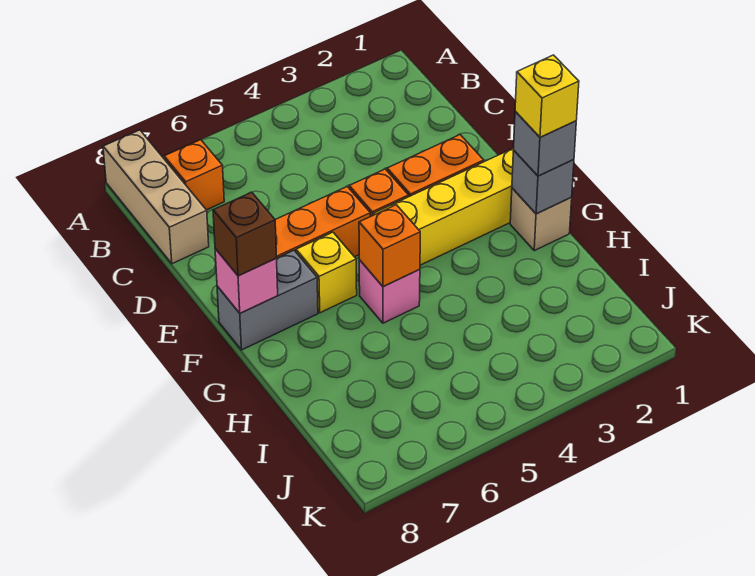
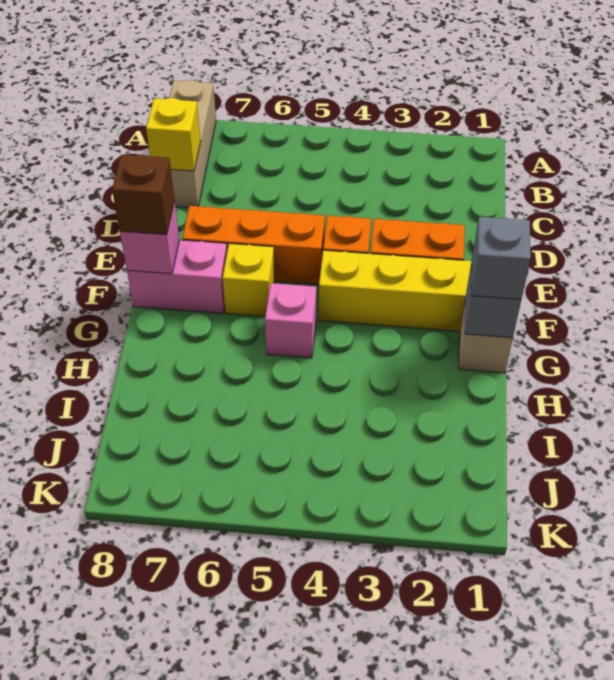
orange brick B7 level 1 -> none
grey brick F7:F8 level 1 -> pink brick F7:F8 level 1
yellow brick G1 level 4 -> yellow brick C8 level 2
orange brick G5 level 2 -> none

